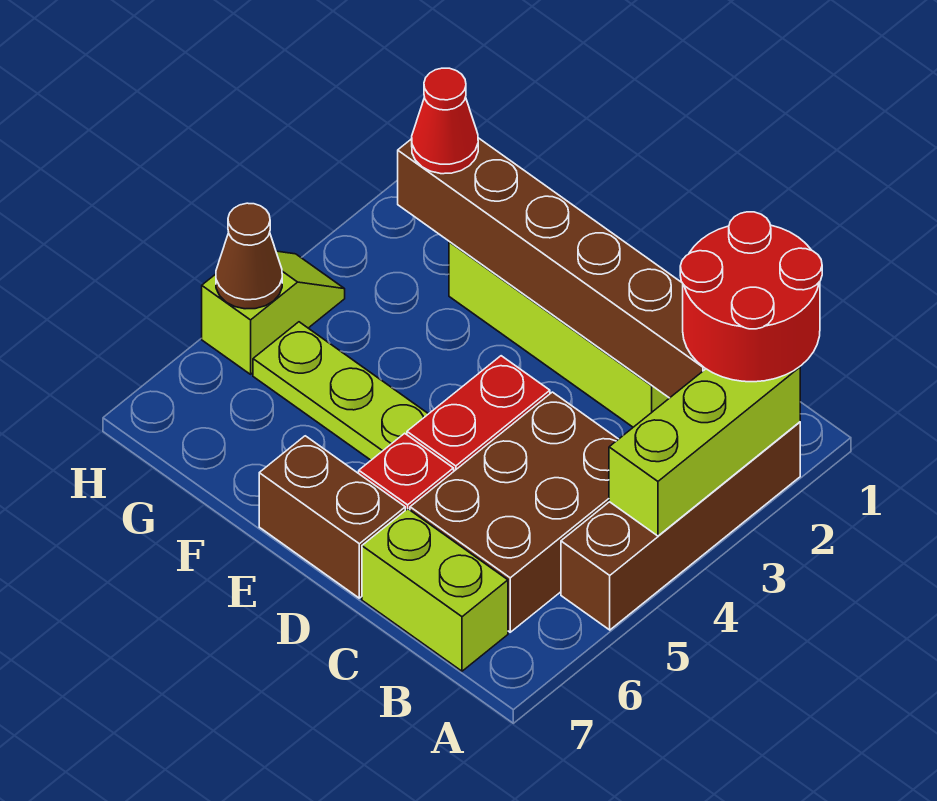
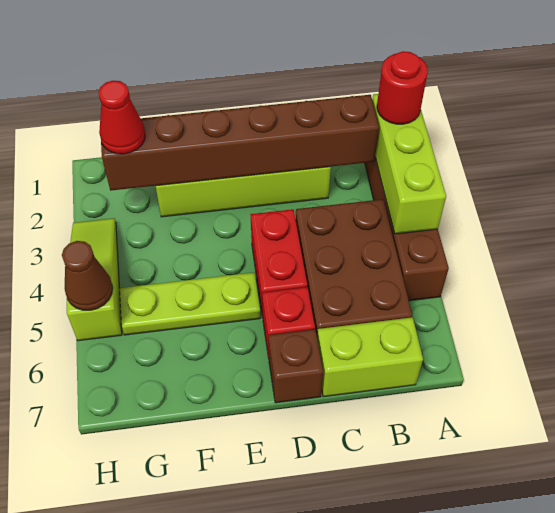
red round brick A1:B2 level 3 -> red round brick A2 level 3
brown brick D7:E7 level 1 -> brown brick D7 level 1
lime slope H4:H5 level 1 top 5 -> lime slope H3:H5 level 1 top 5

